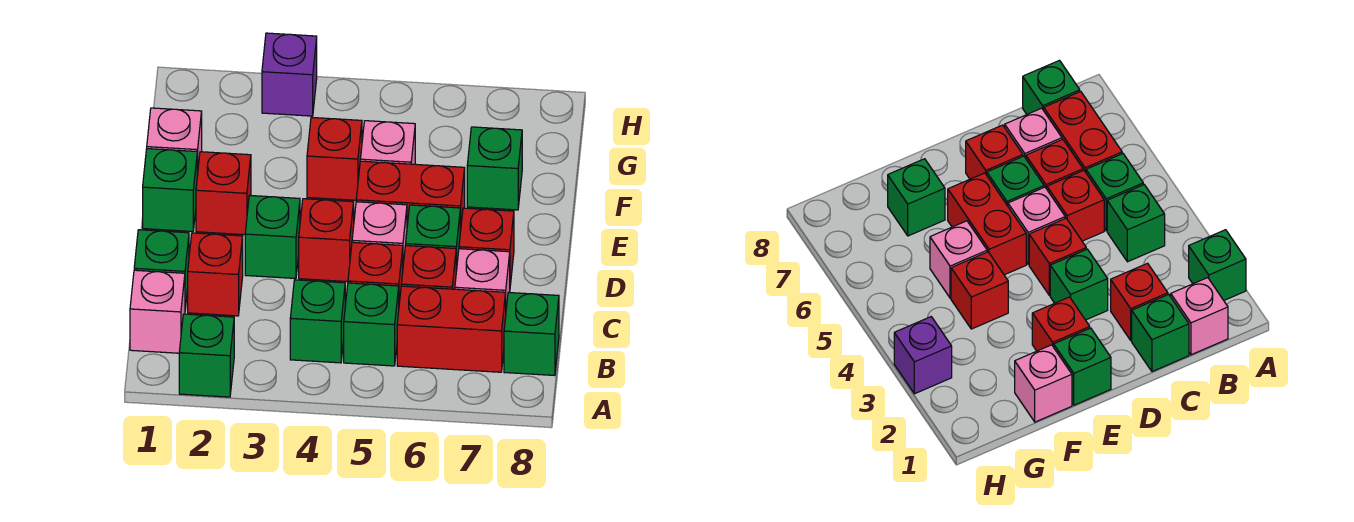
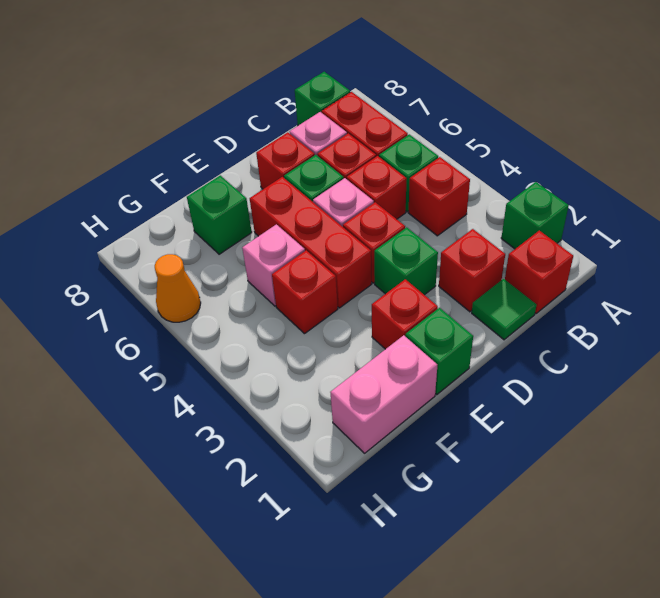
pink brick B1 level 1 -> red brick B1 level 1
green brick B4 level 1 -> red brick B4 level 1
green brick C1 level 1 -> green tile C1 level 1
red brick E5:E6 level 1 -> red brick E4:E6 level 1
pink brick F1 level 1 -> pink brick F1:G1 level 1
purple brick H3 level 1 -> none
none -> orange cone H6 level 1

